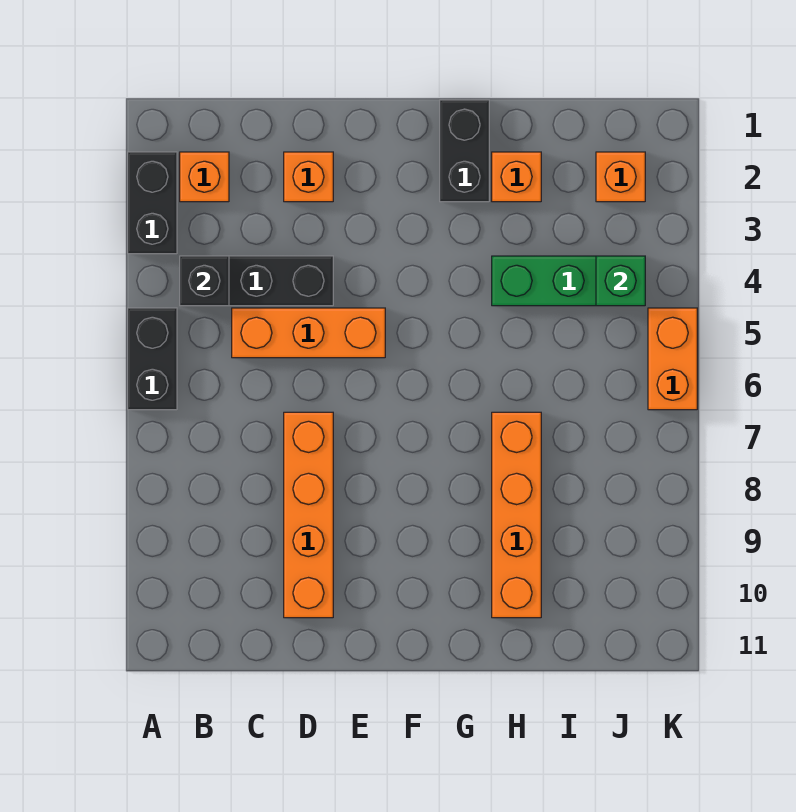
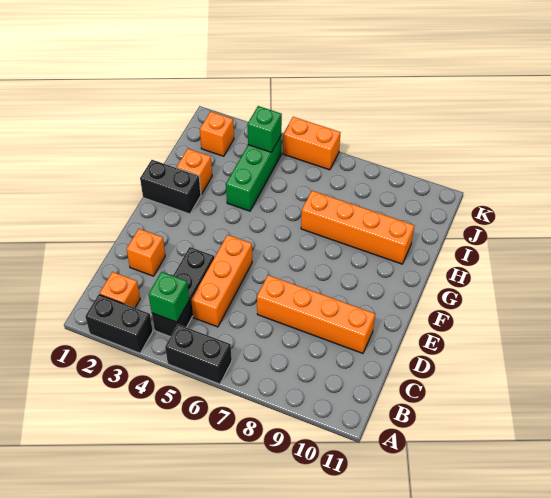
black brick B4 level 2 -> green brick B4 level 2

